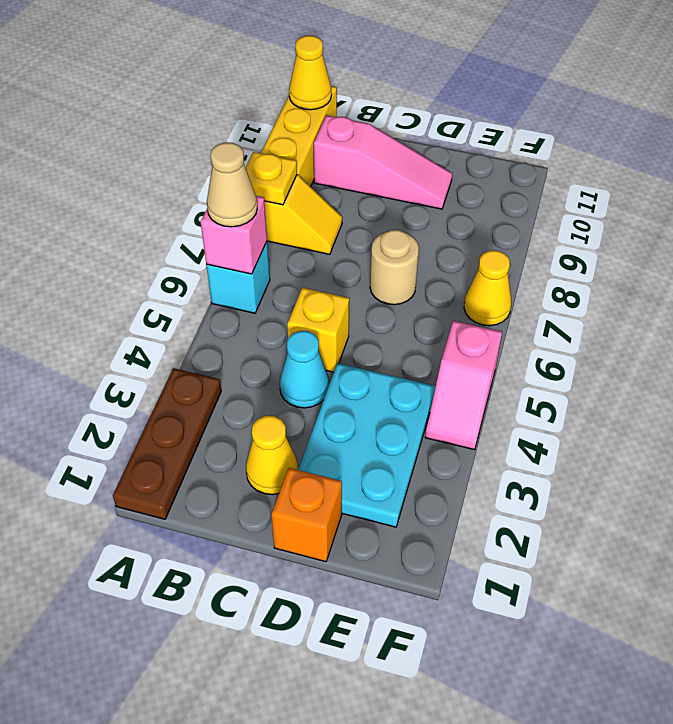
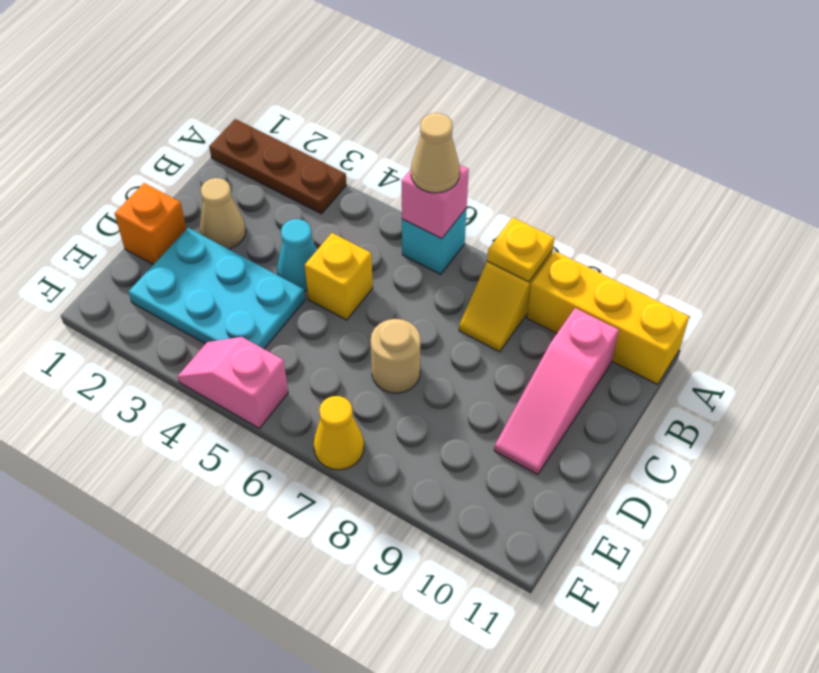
yellow cone A11 level 2 -> none
yellow cone C2 level 1 -> tan cone C2 level 1

